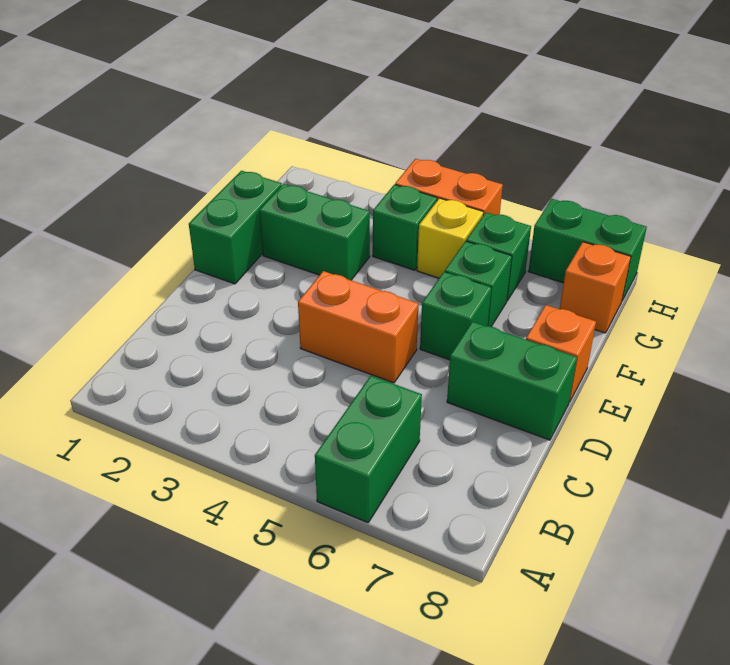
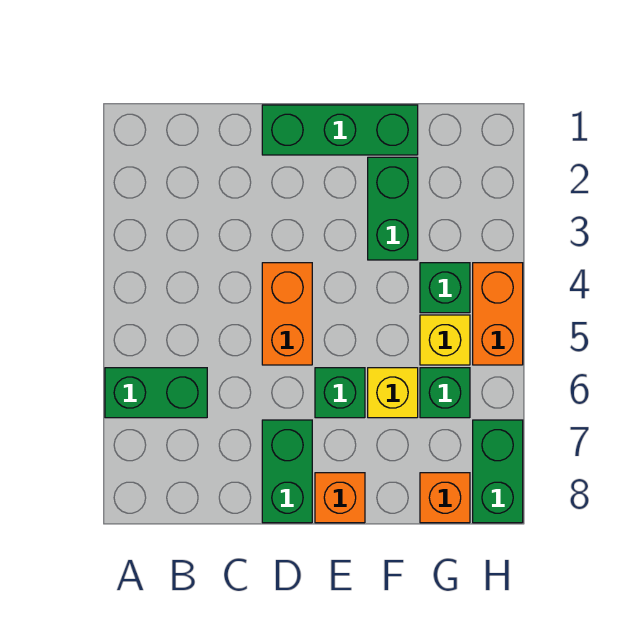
green brick E1:F1 level 1 -> green brick D1:F1 level 1
green brick F6 level 1 -> yellow brick F6 level 1

